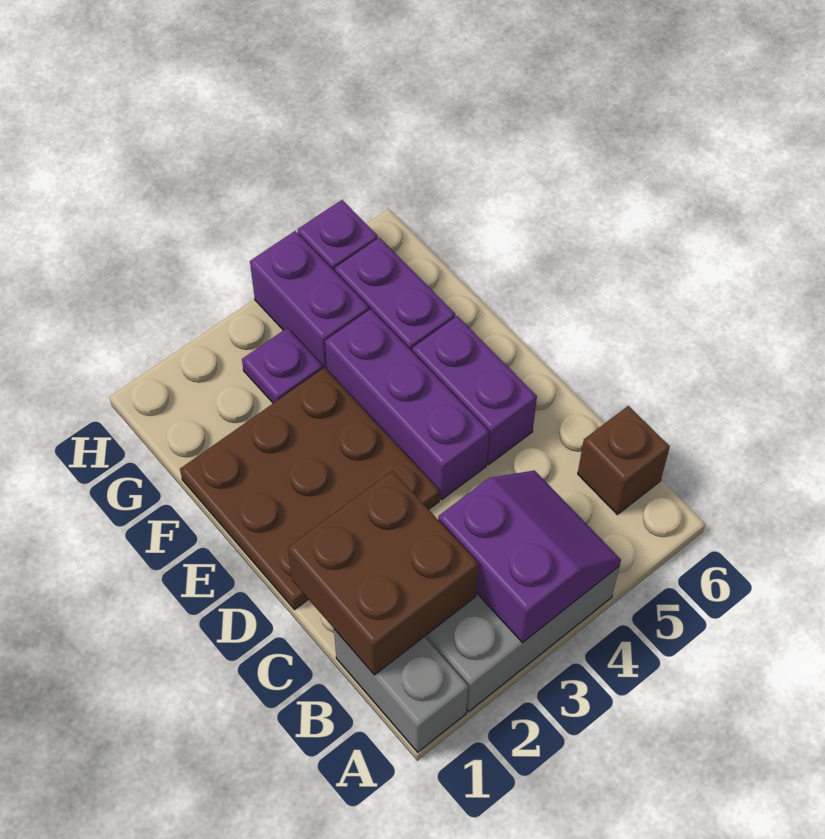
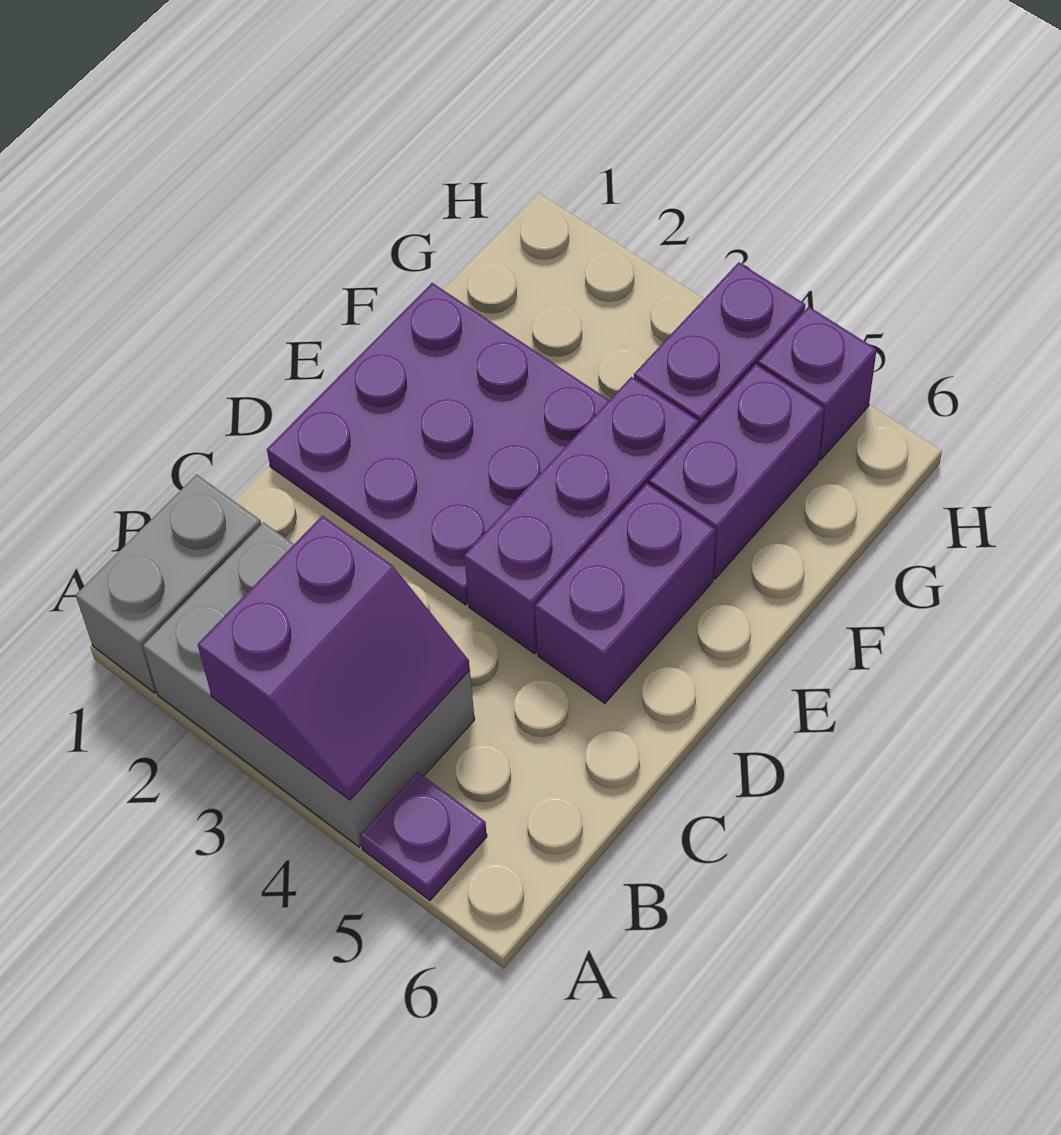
brown brick B1:C2 level 2 -> none
brown brick B6 level 1 -> none
brown plate D1:F3 level 1 -> purple plate D1:F3 level 1
purple plate G3 level 1 -> purple plate A5 level 1

